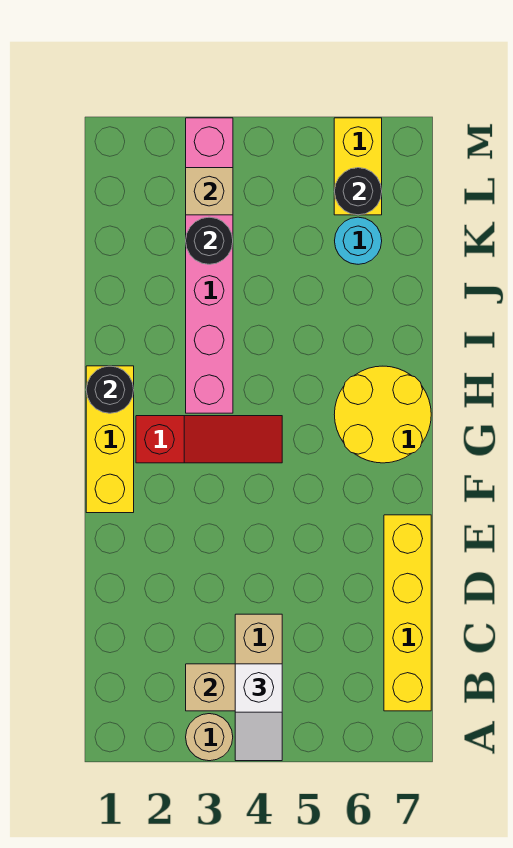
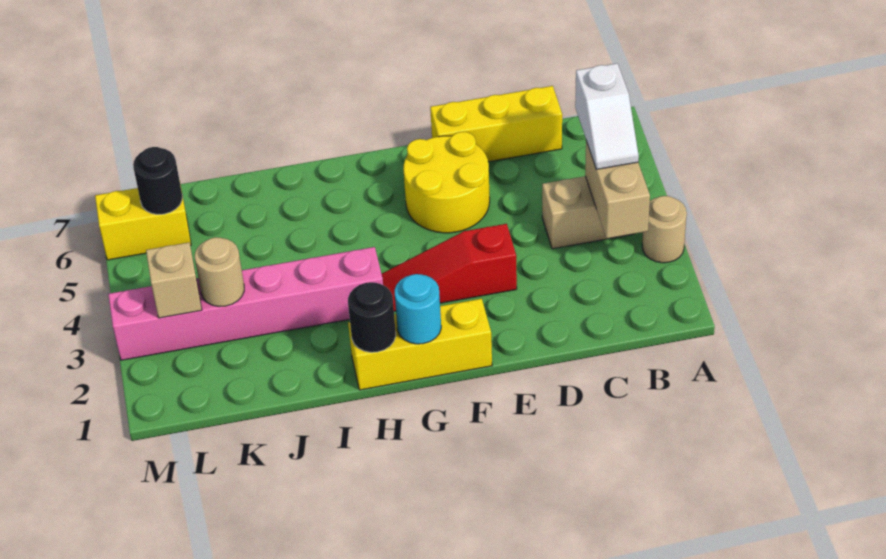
white slope A4:B4 level 3 top B -> white slope B4:B5 level 3 top 5
yellow brick B7:E7 level 1 -> yellow brick C7:E7 level 1
red slope G2:G4 level 1 top 2 -> red slope E3:G3 level 1 top E
yellow round brick G6:H7 level 1 -> yellow round brick E5:F6 level 1
black round brick K3 level 2 -> tan round brick K3 level 2
cyan round brick K6 level 1 -> cyan round brick G1 level 2

